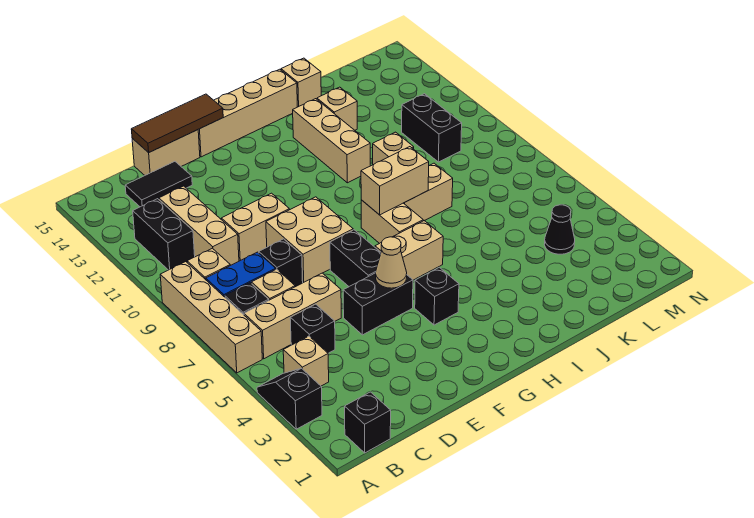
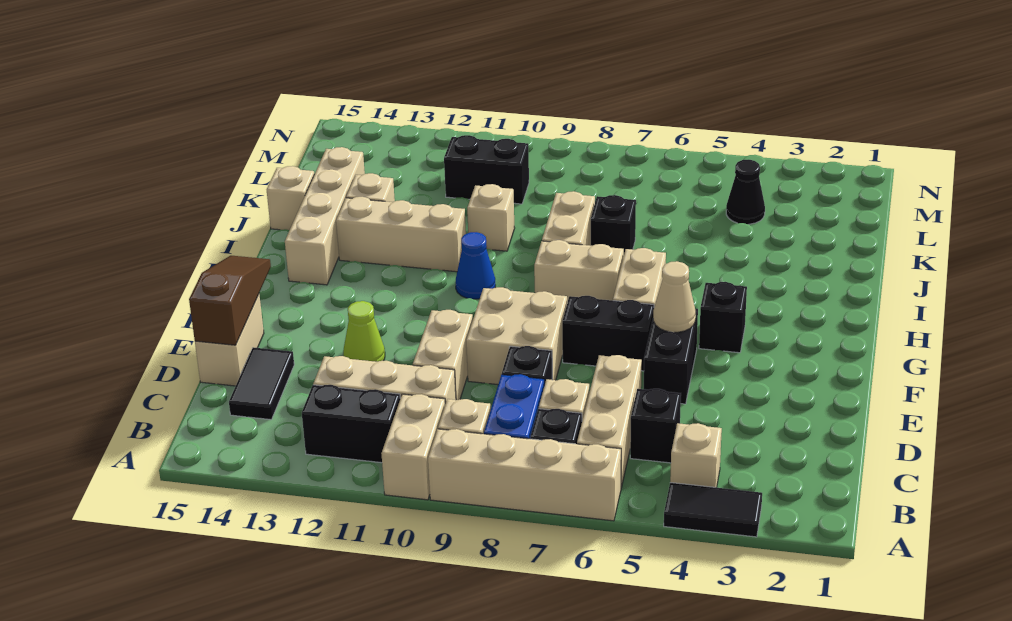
black slope A3:A4 level 1 top 3 -> black tile A3:A4 level 1
black brick B1 level 1 -> black brick J7 level 1
brown tile D15:F15 level 2 -> brown slope D15:F15 level 2 top D
none -> lime cone E12 level 1
tan brick F15:I15 level 1 -> tan brick H14:K14 level 1
tan brick H8:I8 level 2 -> tan brick A10:B10 level 1
none -> blue cone H10 level 1

